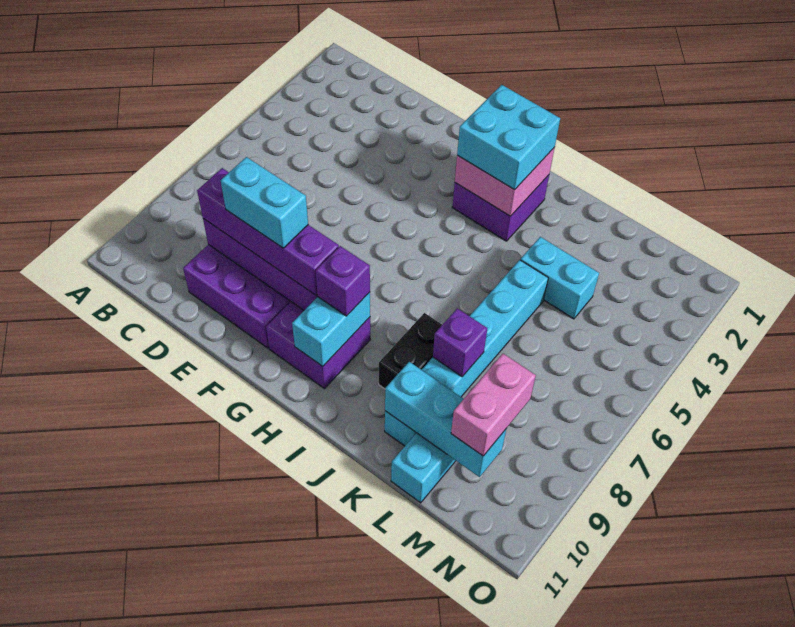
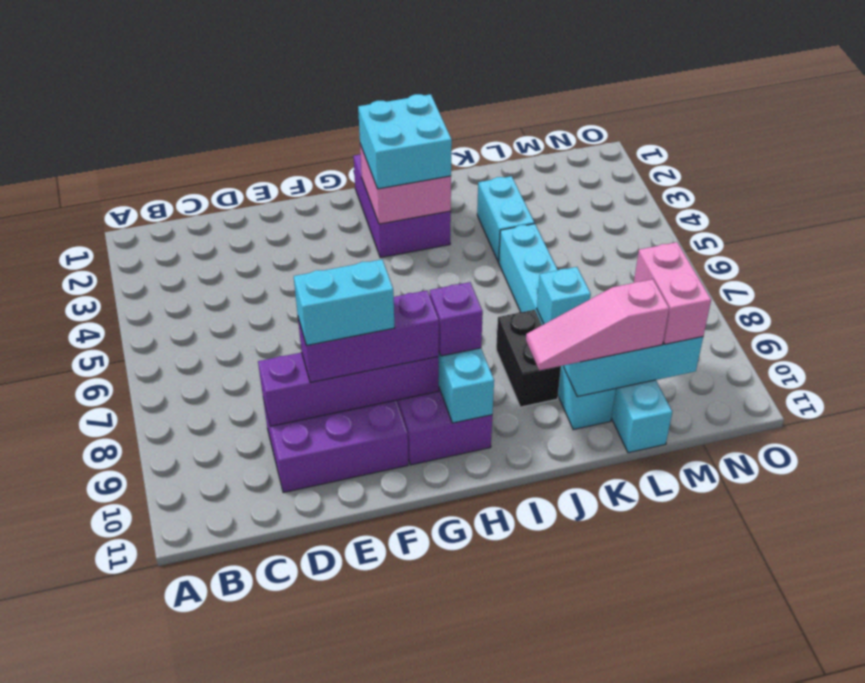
purple brick D9:G9 level 3 -> purple brick E9:G9 level 3
purple brick H2:I3 level 1 -> purple brick H1:I3 level 1
none -> pink slope J10:L10 level 3 top L
cyan brick K4:L4 level 1 -> cyan brick K3:K4 level 1
purple brick K8 level 2 -> cyan brick K8 level 2

